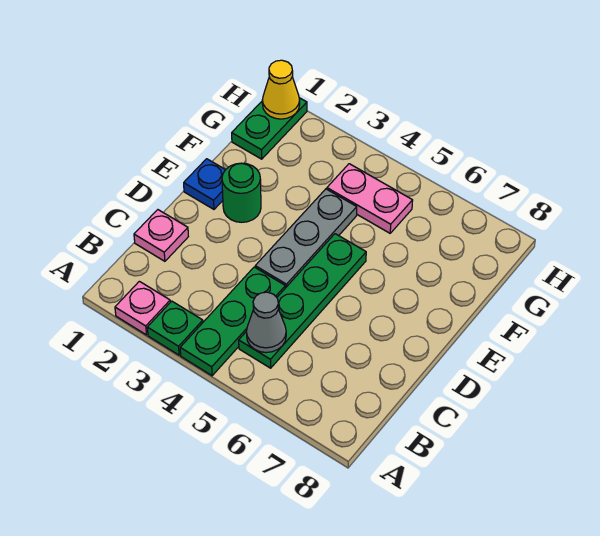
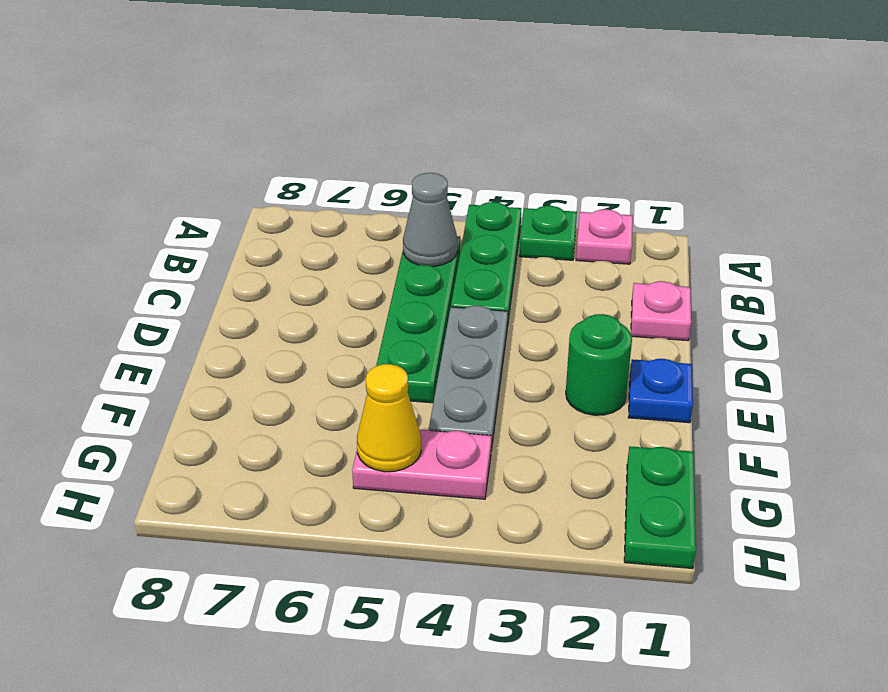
yellow cone H1 level 2 -> yellow cone G5 level 2

